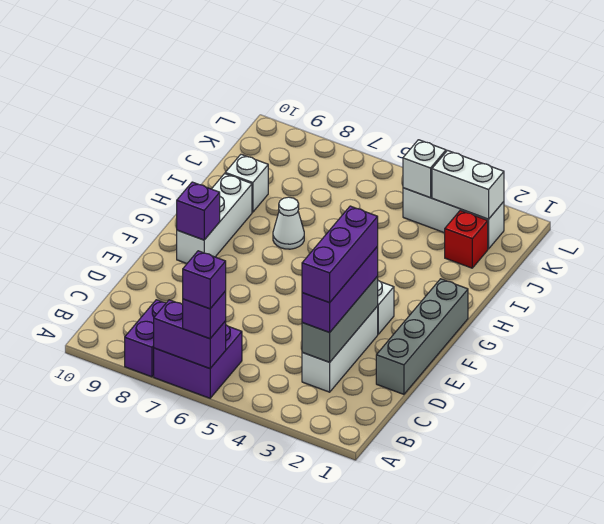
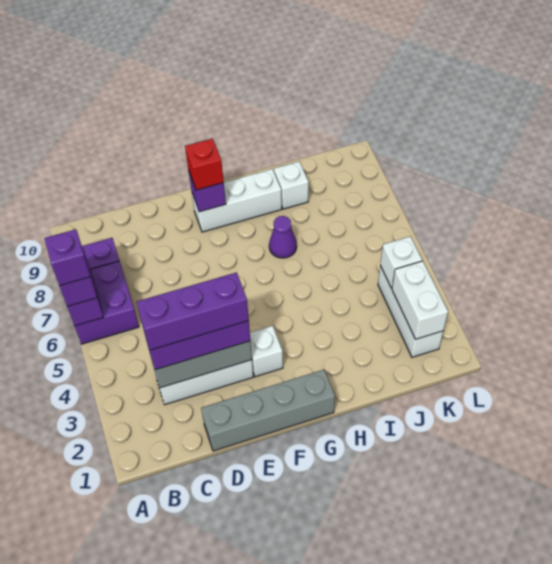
white cone H7 level 1 -> purple cone H7 level 1
red brick J2 level 1 -> red brick F9 level 3

